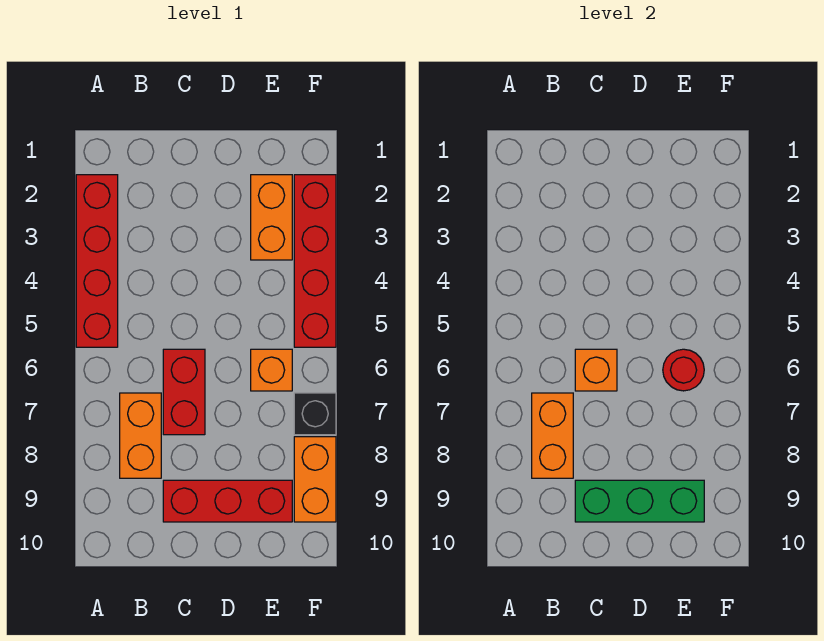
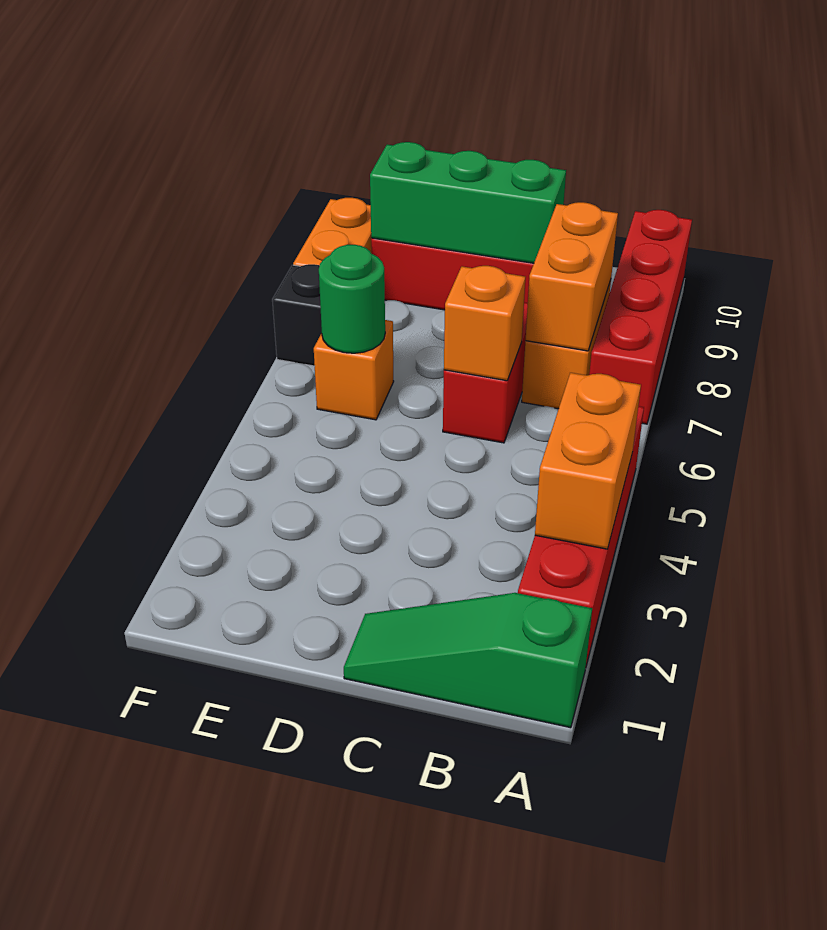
none -> green slope A1:C1 level 1 top A
orange brick E2:E3 level 1 -> orange brick A3:A4 level 2
red round brick E6 level 2 -> green round brick E6 level 2
red brick F2:F5 level 1 -> red brick A7:A10 level 1

